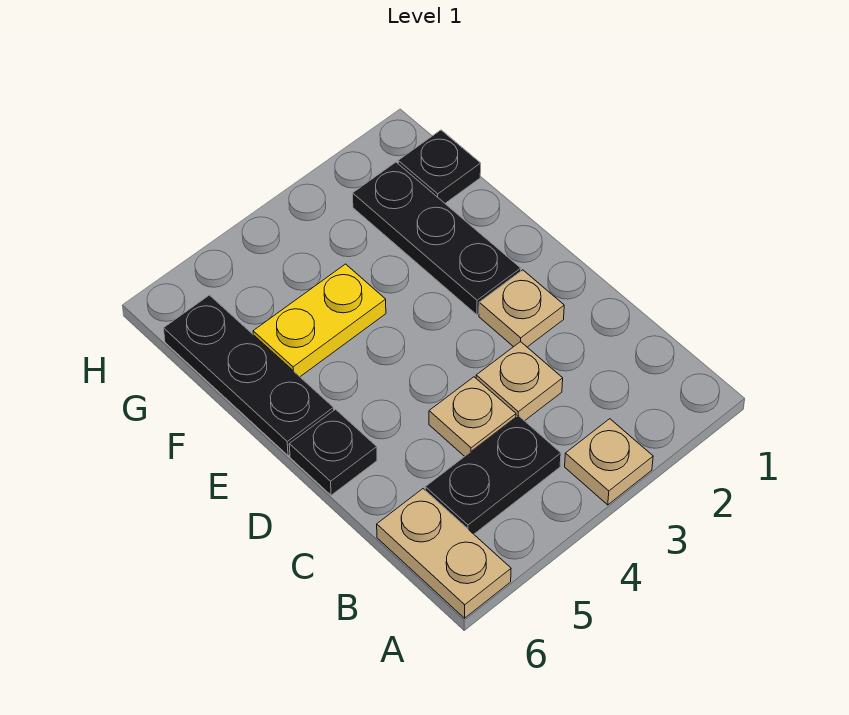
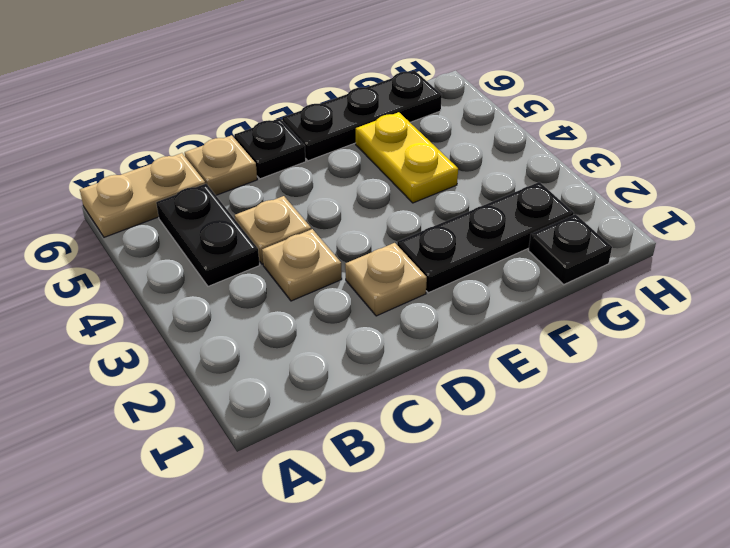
tan plate A3 level 1 -> tan plate C6 level 1

